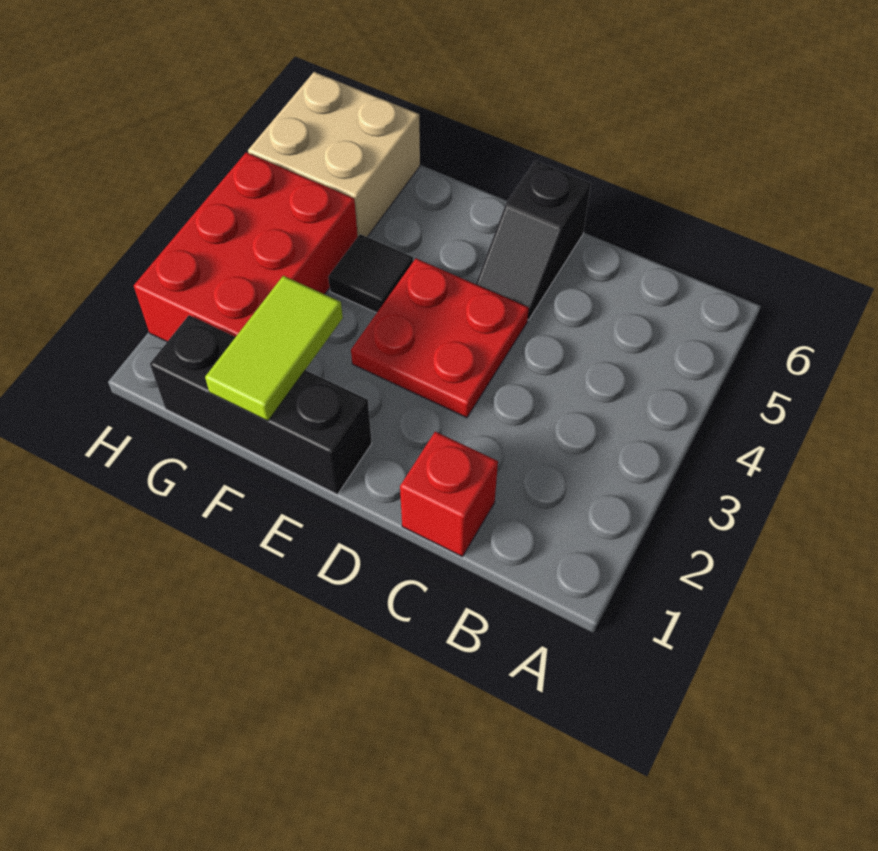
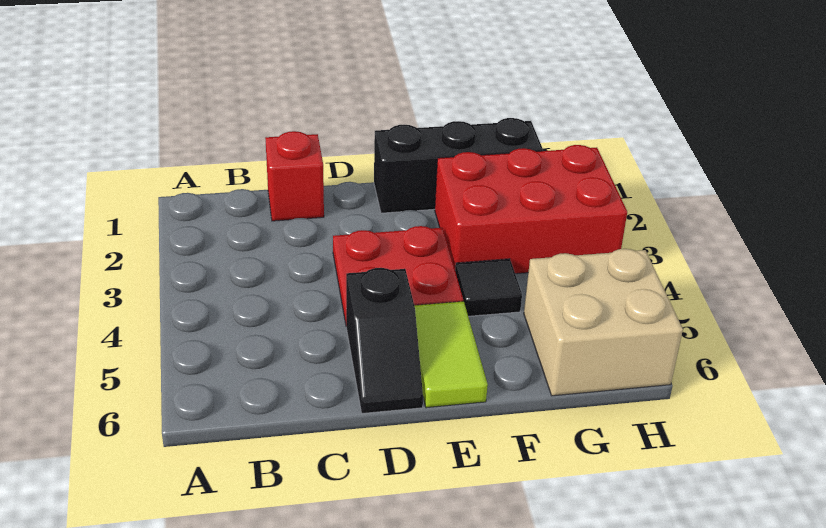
black slope D5:D6 level 1 top 6 -> black slope D5:D6 level 1 top 5
lime tile F1:F2 level 2 -> lime tile E5:E6 level 1
red brick G2:H4 level 1 -> red brick F2:H3 level 1

